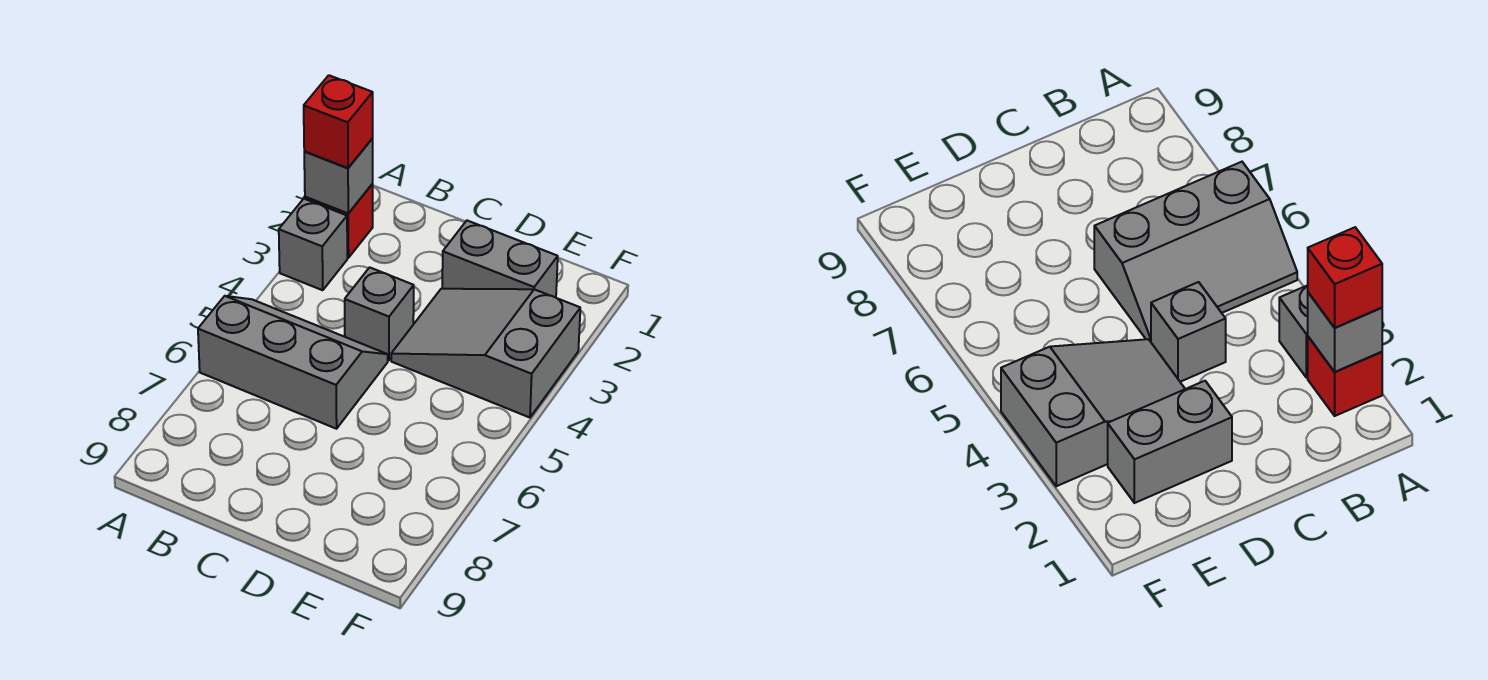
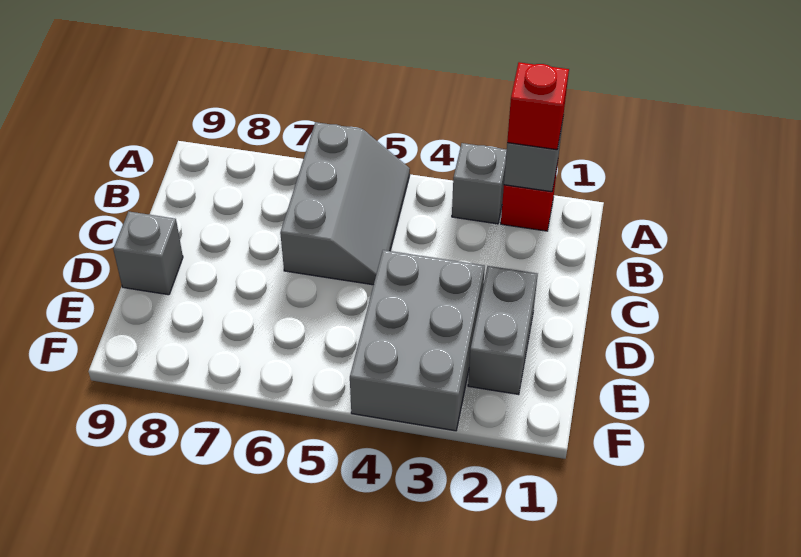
grey brick C4 level 1 -> grey brick D9 level 1
grey slope D3:F4 level 1 top F -> grey brick D3:F4 level 1

